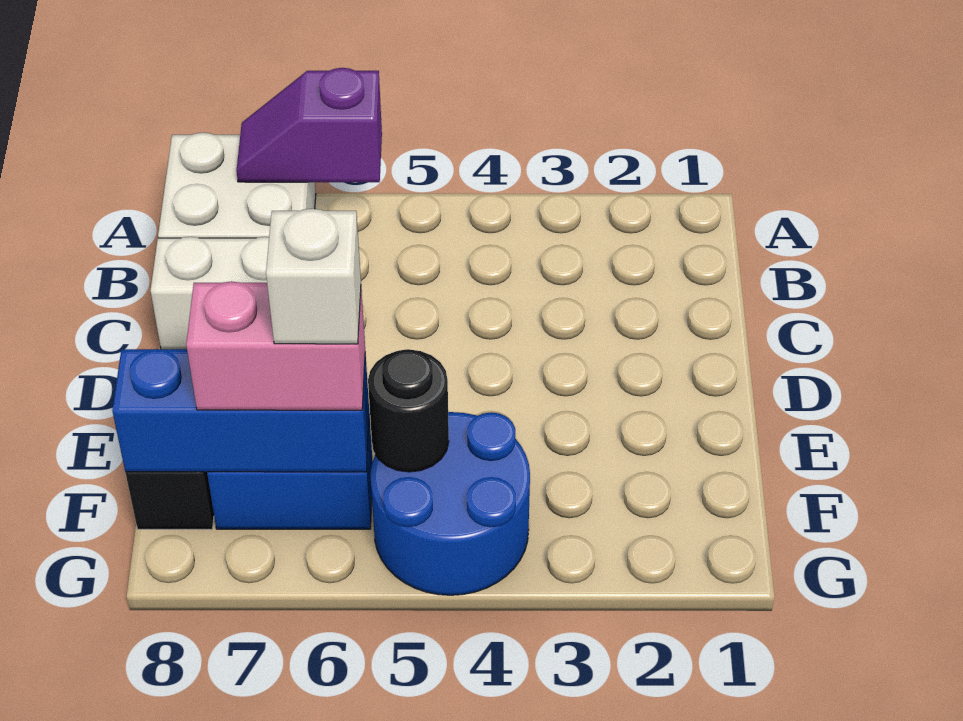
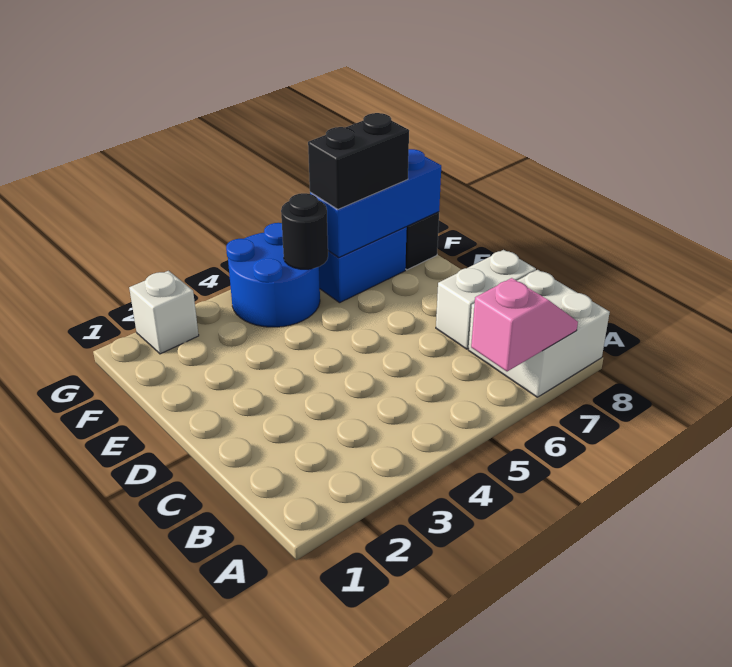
purple slope A6:A7 level 2 top 6 -> pink slope A6:A7 level 2 top 6
pink brick F6:F7 level 3 -> black brick F6:F7 level 3
white brick F6 level 4 -> white brick G2 level 1

